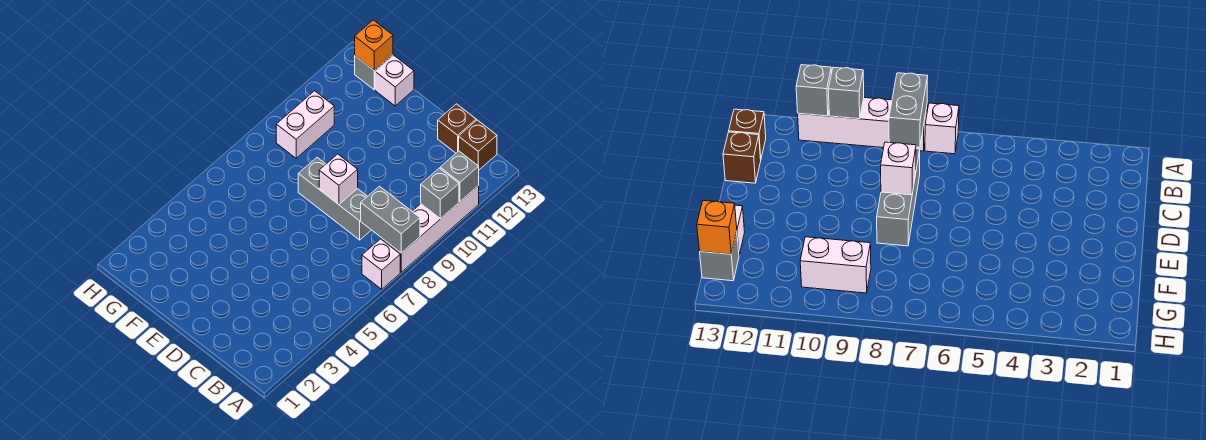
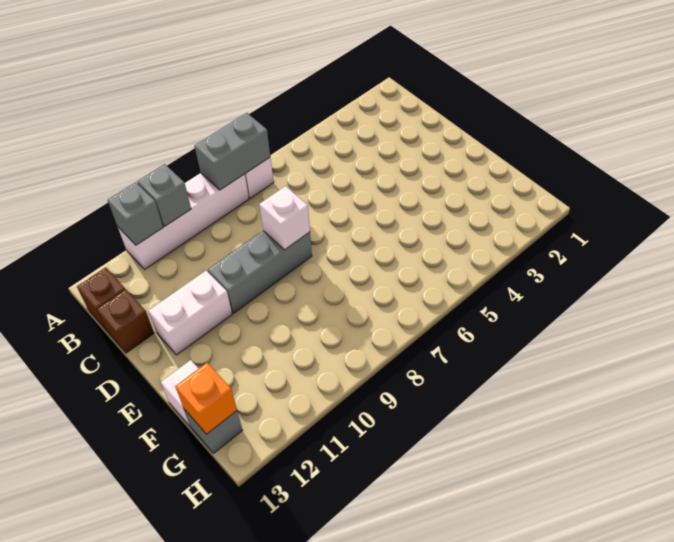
grey brick A8:B8 level 2 -> grey brick A7:A8 level 2
grey brick C8:E8 level 1 -> grey brick D8:D10 level 1
white brick G9:G10 level 1 -> white brick D11:D12 level 1

